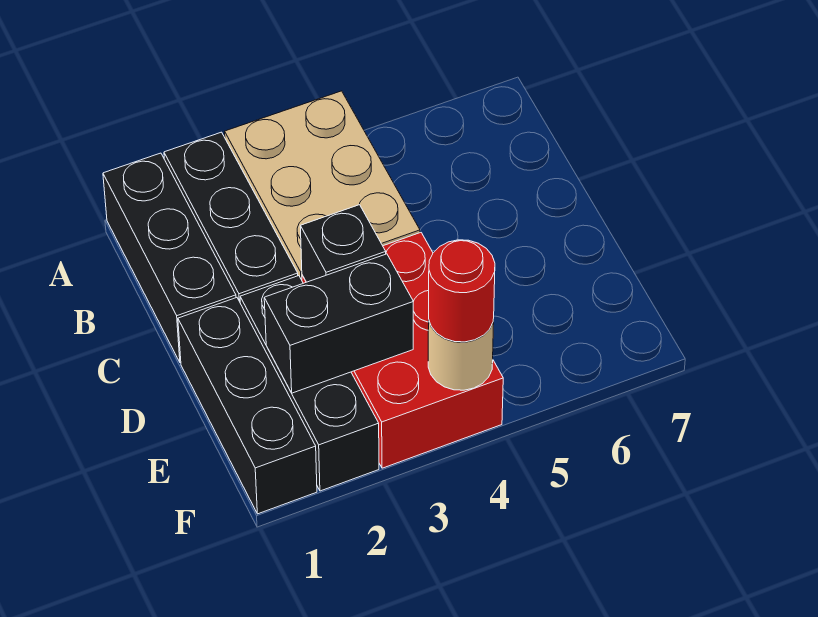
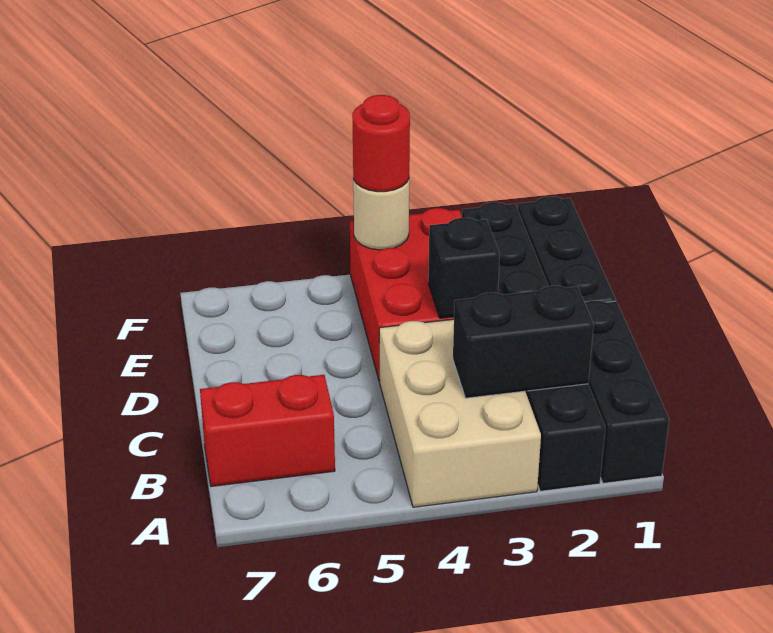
none -> red brick B6:B7 level 1
black brick E2:E3 level 2 -> black brick B2:B3 level 2

